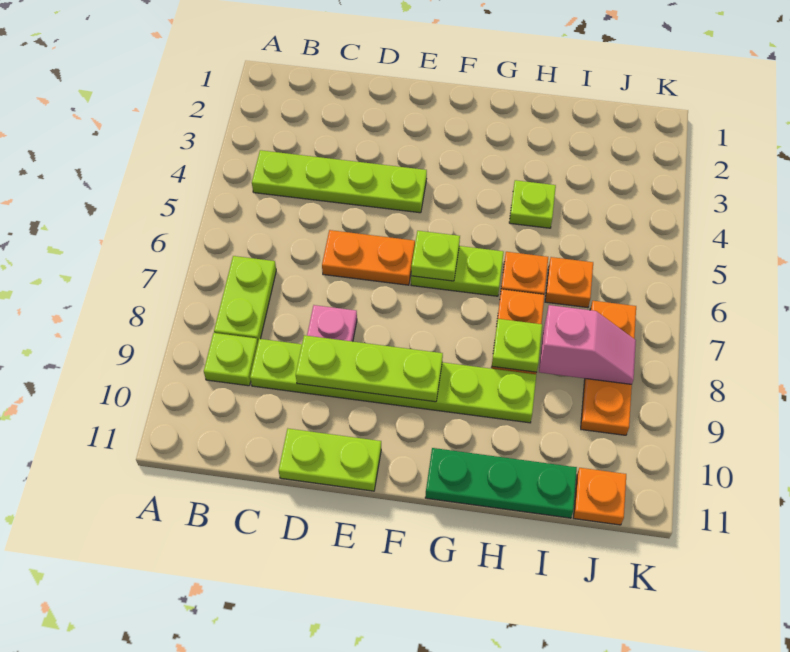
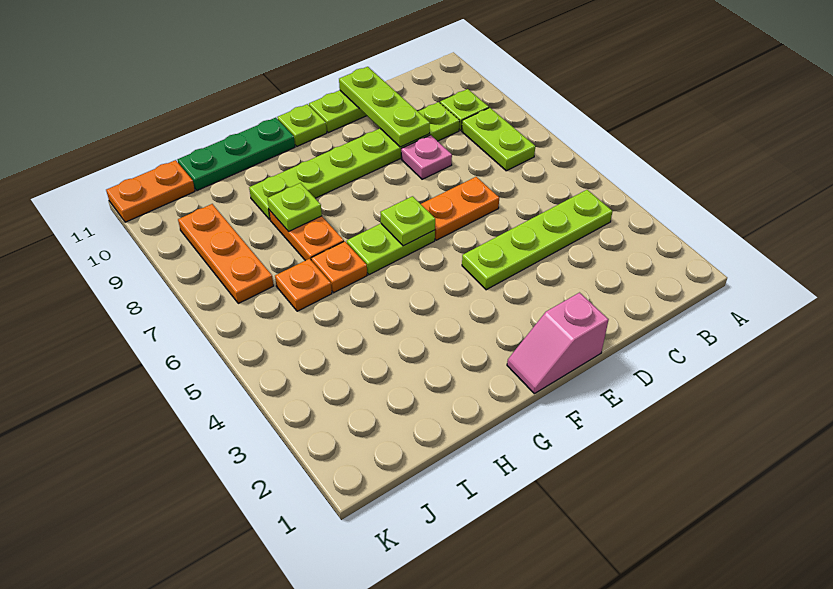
lime plate D9:F9 level 2 -> lime plate D9:D11 level 2
lime plate H4 level 1 -> lime plate F11 level 1
pink slope I8:J8 level 2 top I -> pink slope E1:F1 level 1 top E
orange plate J11 level 1 -> orange plate J11:K11 level 1

